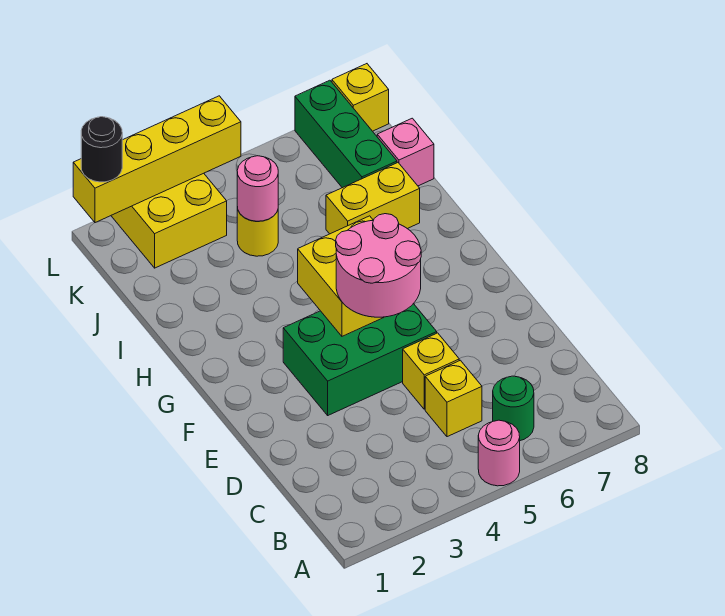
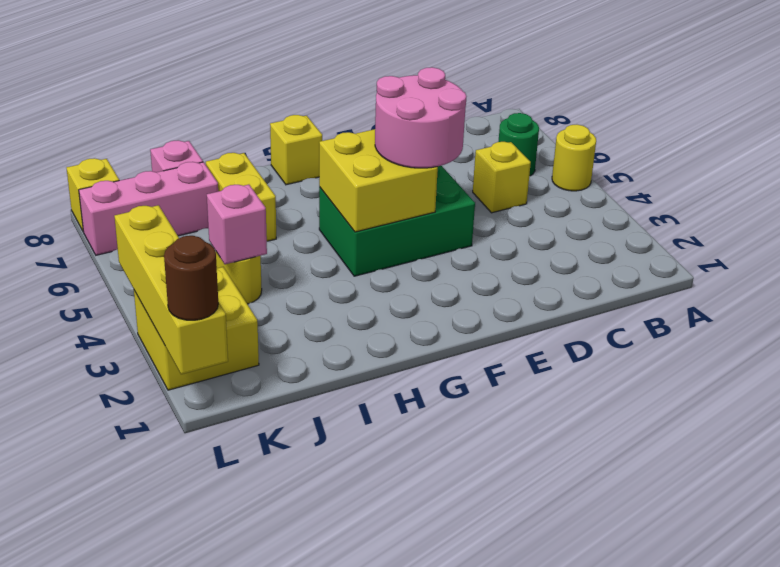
pink round brick A5 level 1 -> yellow round brick A5 level 1
yellow brick D5 level 1 -> yellow brick G8 level 1
green brick E3:F5 level 1 -> green brick E4:G5 level 1
pink round brick J4 level 2 -> pink brick J4 level 2
green brick J7:L7 level 1 -> pink brick J7:L7 level 1
black round brick L1 level 3 -> brown round brick L1 level 3

